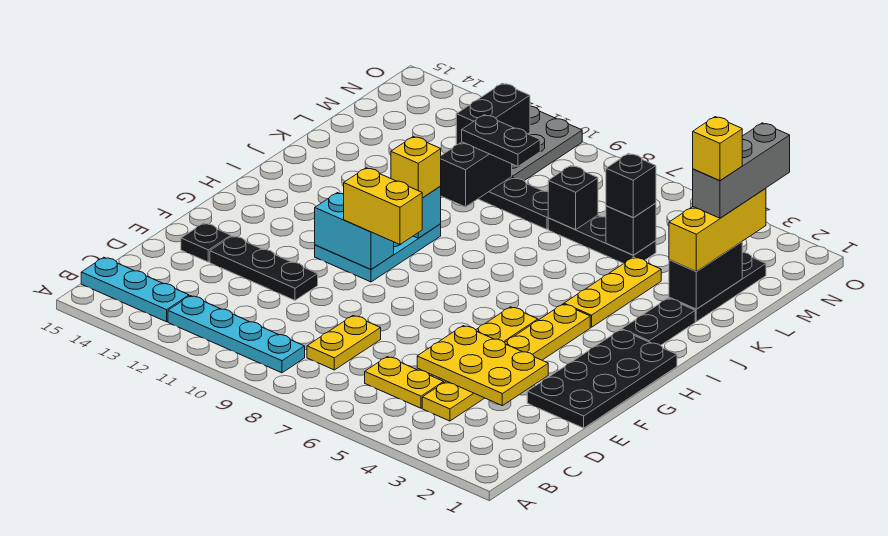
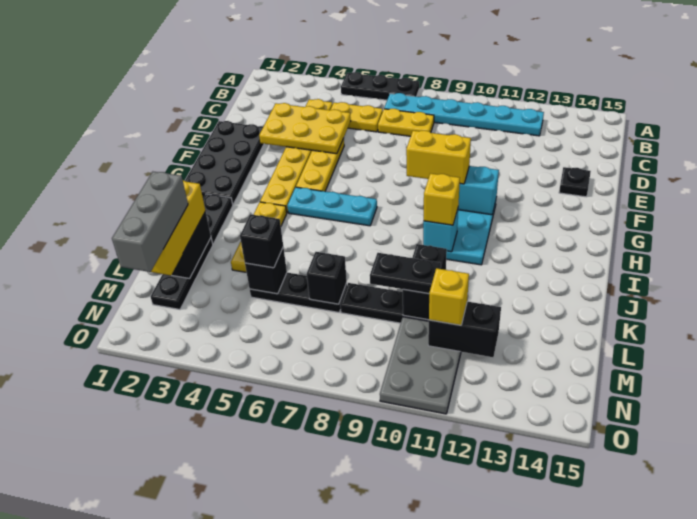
cyan plate B9:B12 level 1 -> cyan plate B7:B12 level 1
cyan plate B13:B15 level 1 -> cyan plate H5:H7 level 1
yellow plate C8:D8 level 1 -> yellow plate C7:C8 level 1
black plate E11:E13 level 1 -> black plate A5:A7 level 1
yellow brick L2 level 5 -> yellow brick M11 level 3
black brick M11:N11 level 2 -> black brick M11:M12 level 2

